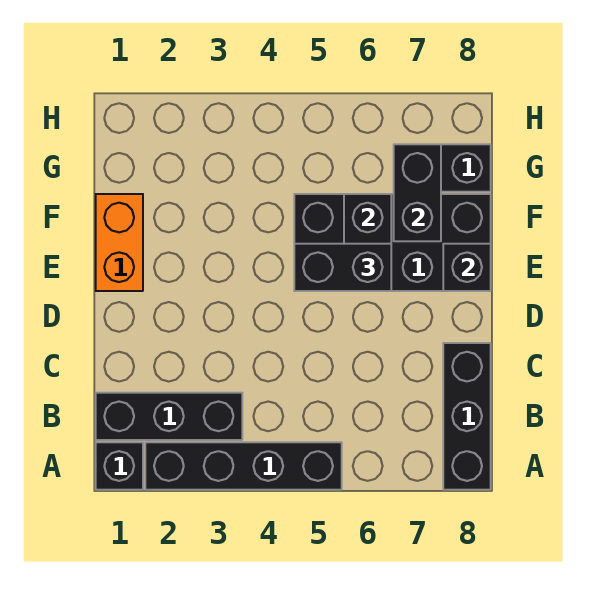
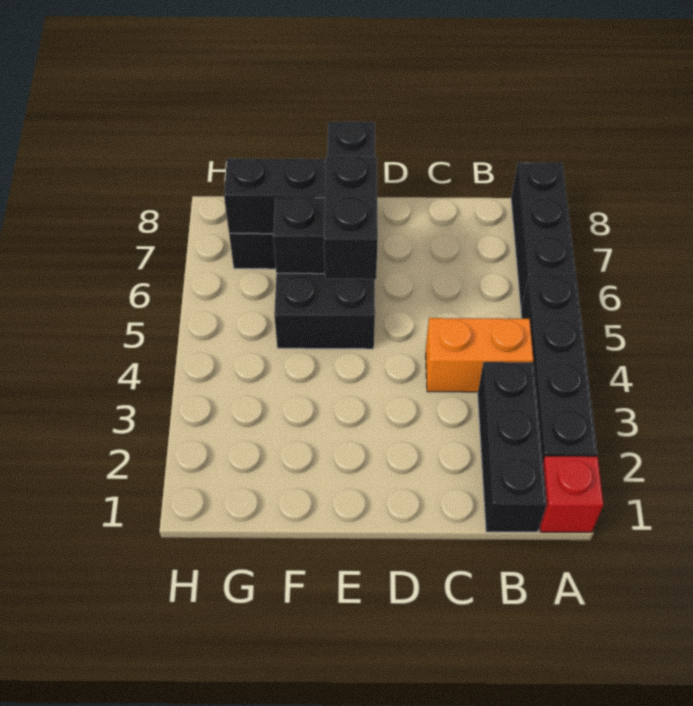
black brick A1 level 1 -> red brick A1 level 1
black brick A8:C8 level 1 -> black brick A6:A8 level 1
orange brick E1:F1 level 1 -> orange brick B4:C4 level 1

